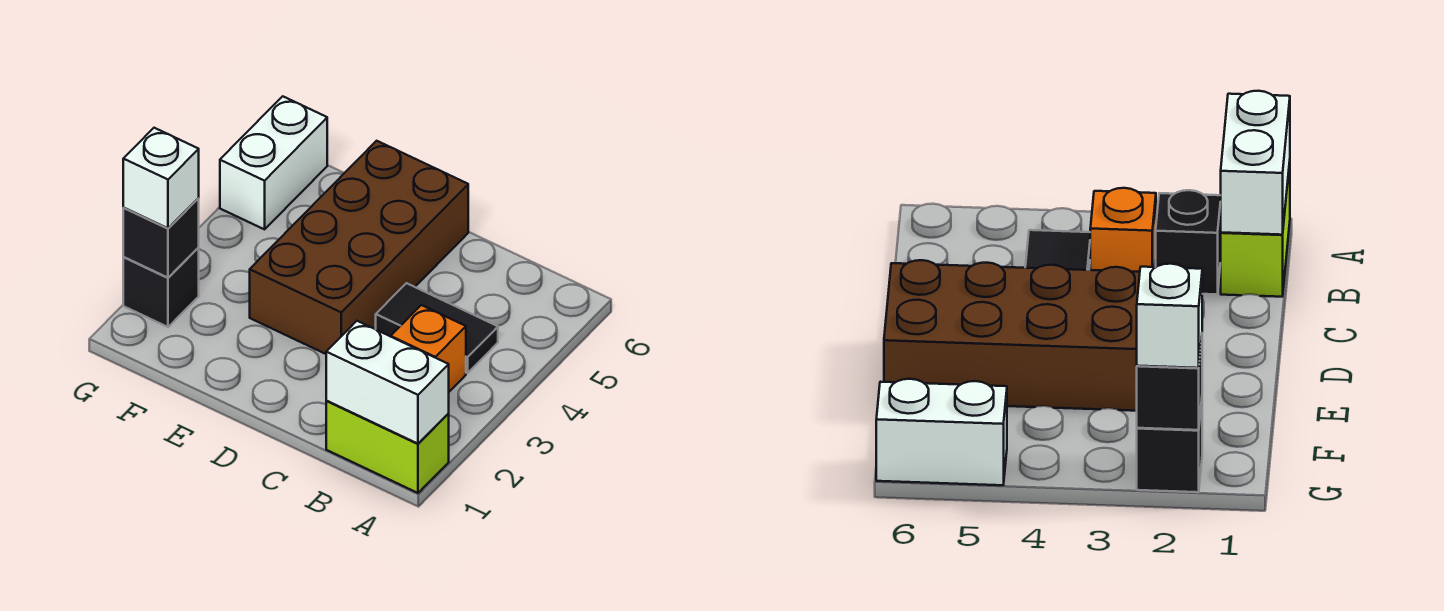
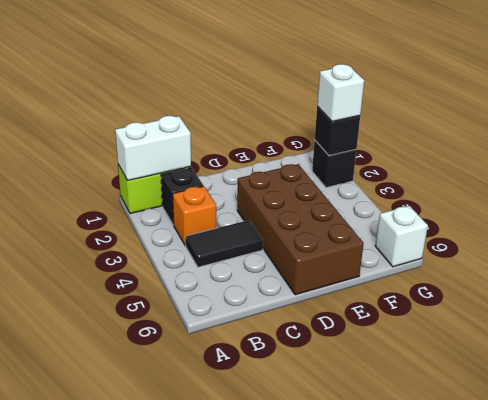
white brick G5:G6 level 1 -> white brick G6 level 1

